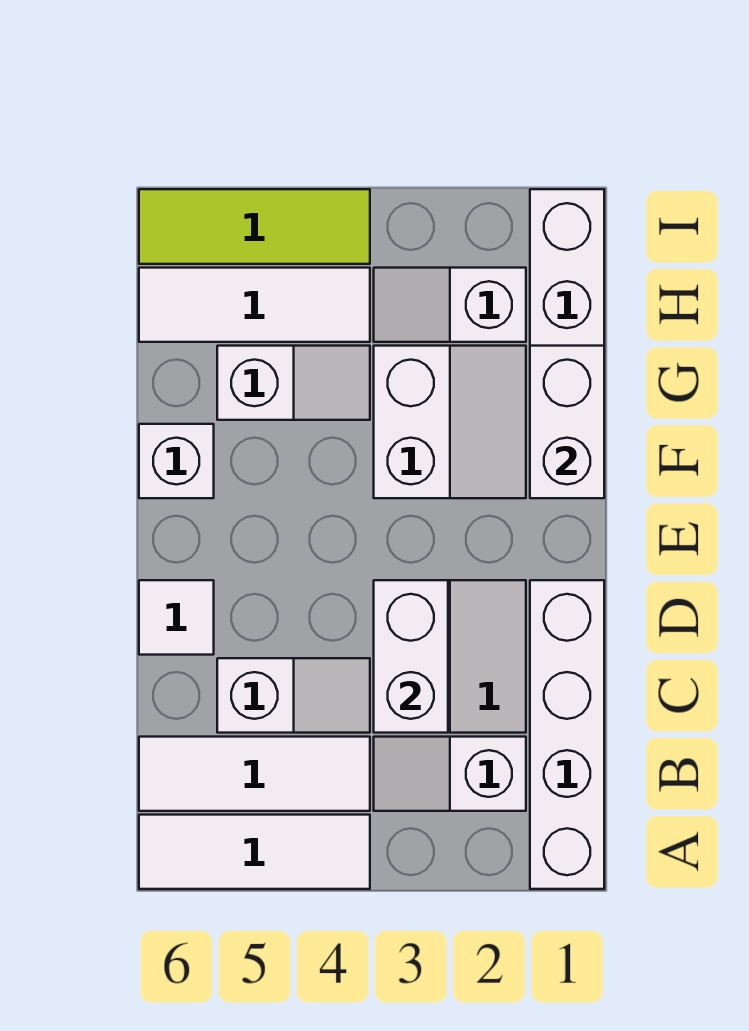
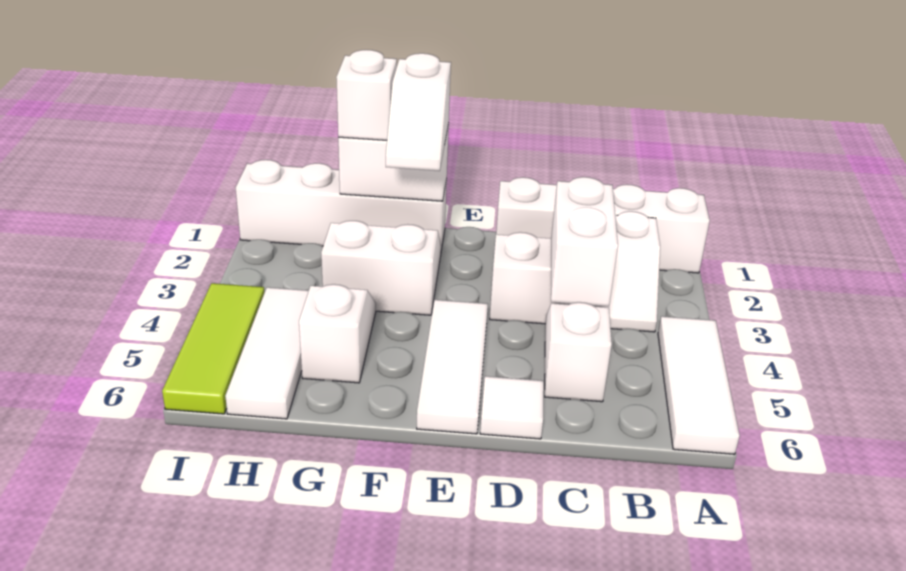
white tile B4:B6 level 1 -> white tile E4:E6 level 1
white brick C3:D3 level 2 -> white brick C3:C4 level 2
white brick F6 level 1 -> white brick G1 level 3
white slope H2:H3 level 1 top 2 -> white slope F1:F2 level 3 top 1

